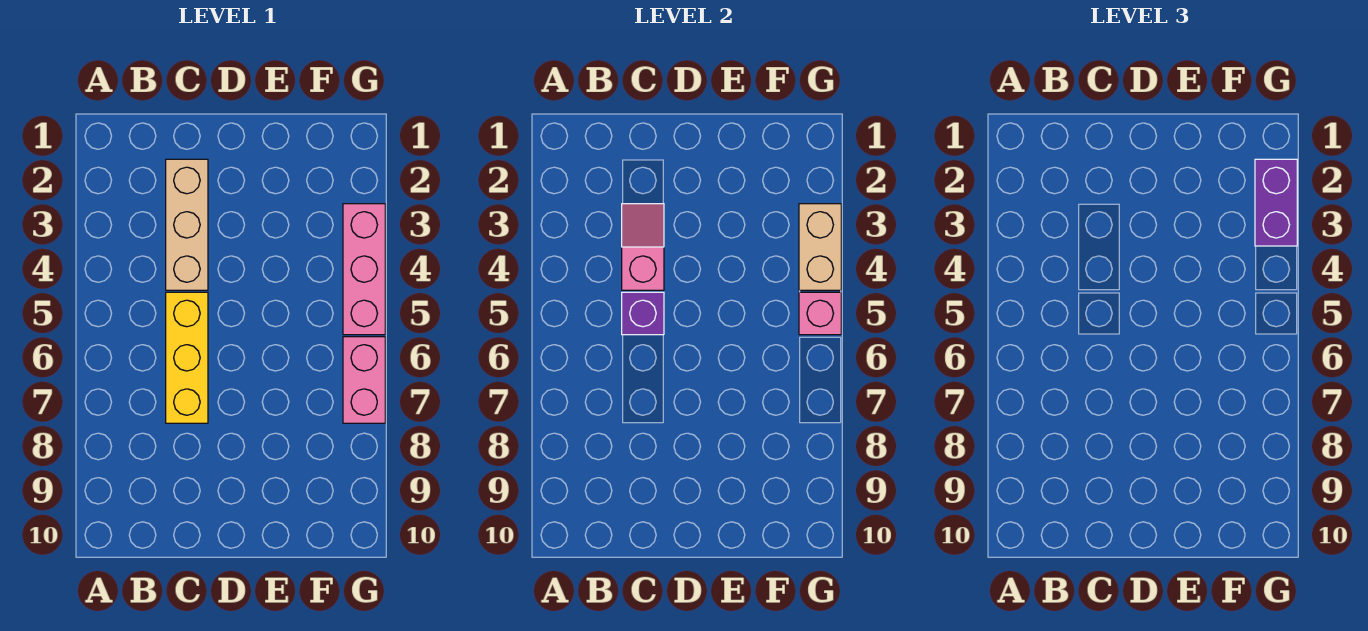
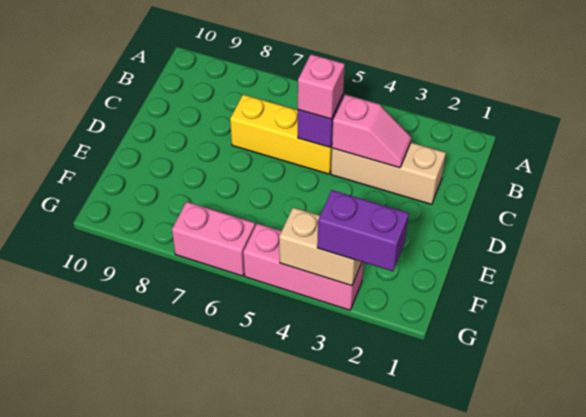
pink brick G5 level 2 -> pink brick C5 level 3

